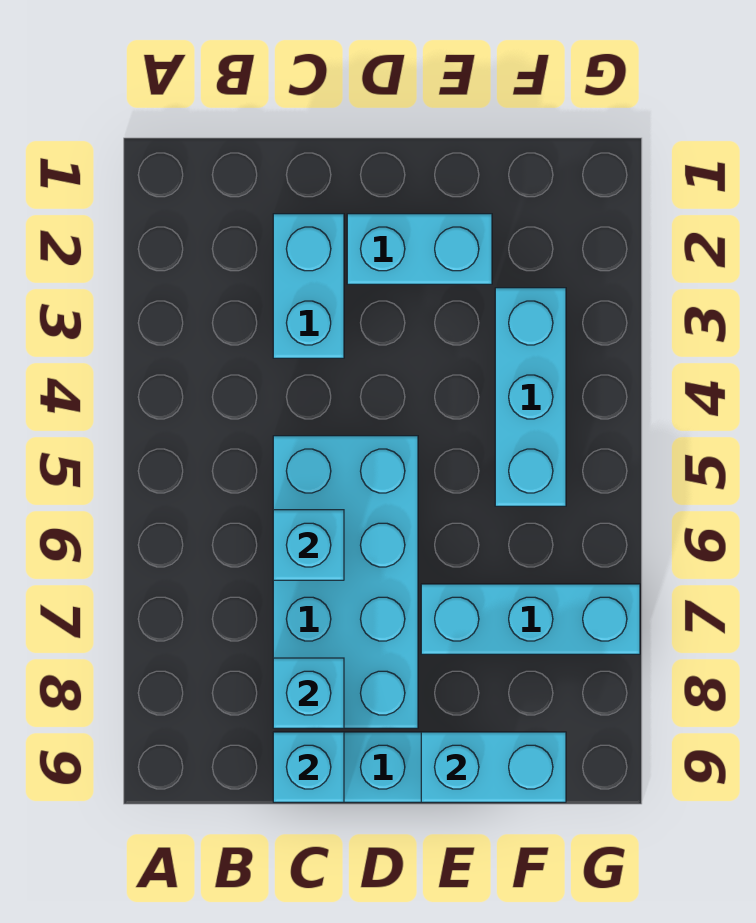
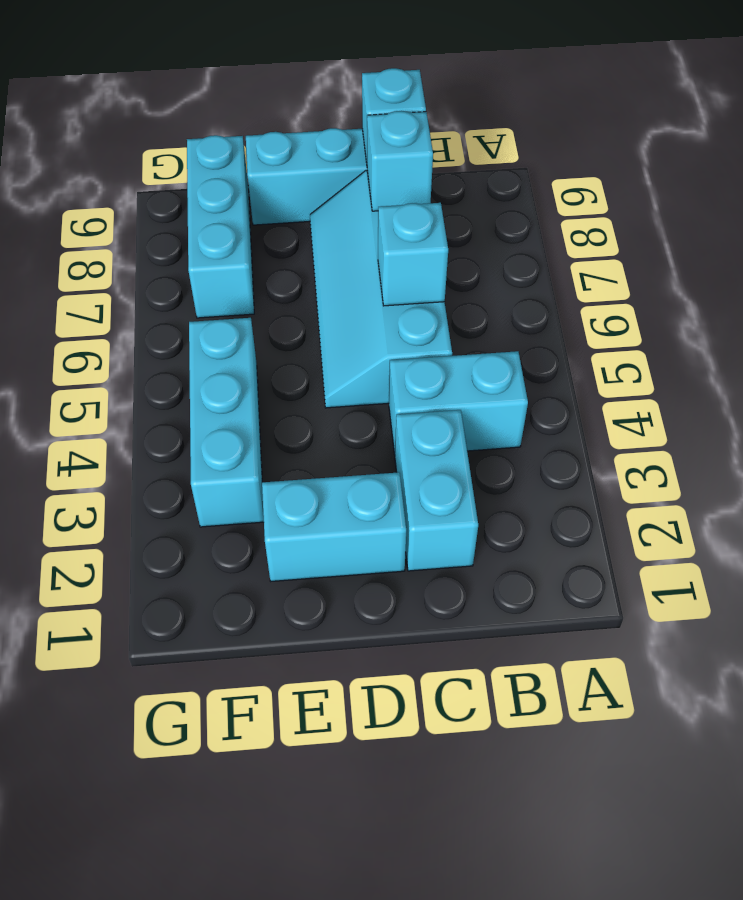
cyan brick C5:D8 level 1 -> cyan slope C5:D8 level 1 top C
cyan brick E7:G7 level 1 -> cyan brick F7:F9 level 1
cyan brick E9:F9 level 2 -> cyan brick B4:C4 level 1

